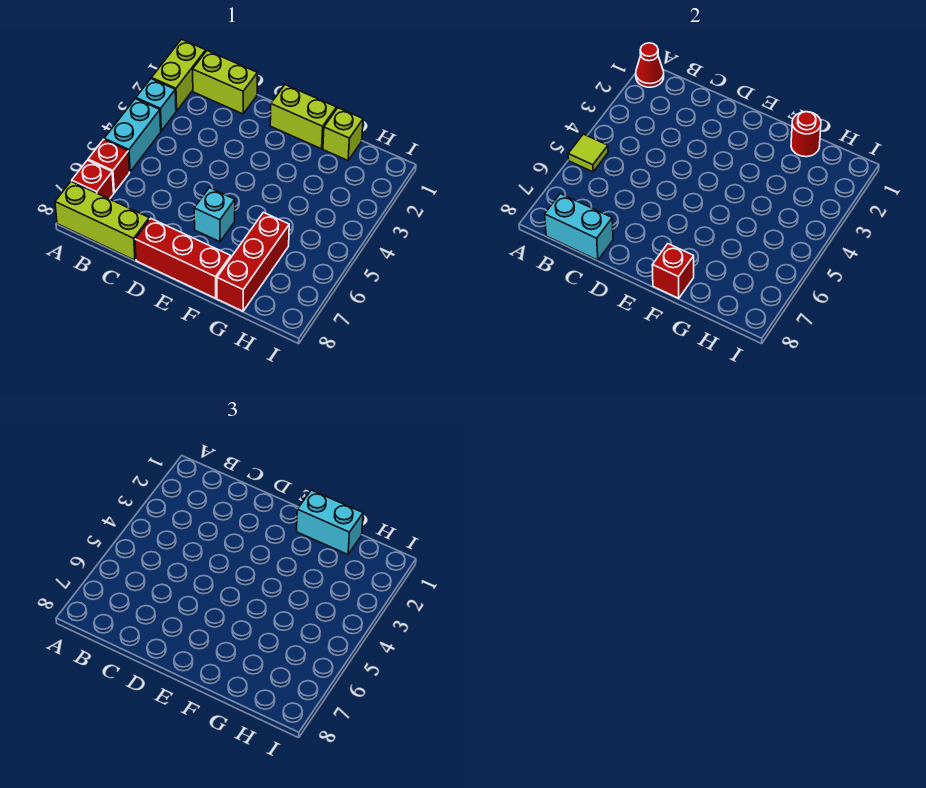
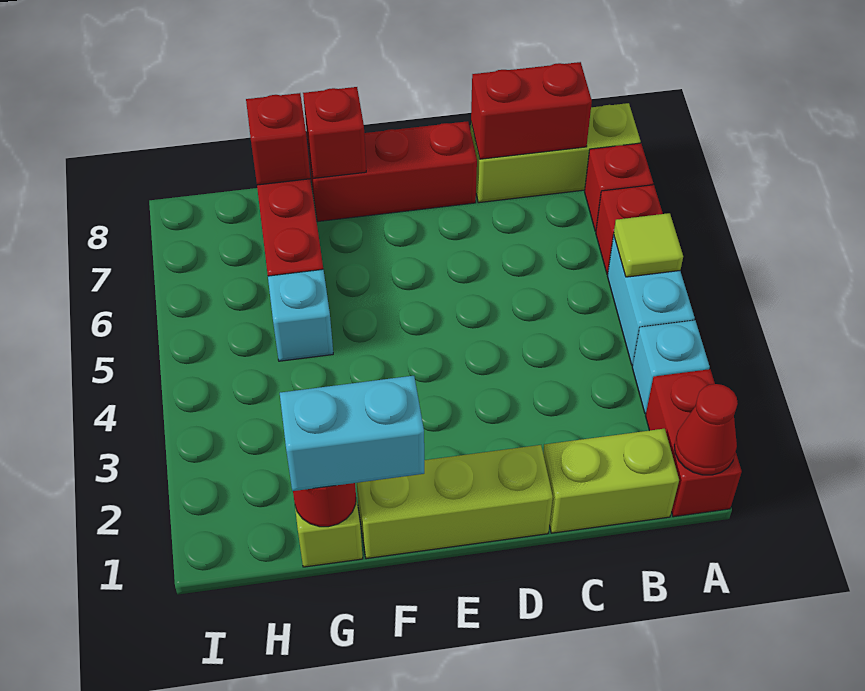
lime brick A1:A2 level 1 -> red brick A1:A2 level 1
cyan brick B8:C8 level 2 -> red brick B8:C8 level 2
lime brick E1:F1 level 1 -> lime brick D1:F1 level 1
cyan brick E6 level 1 -> cyan brick G5 level 1
none -> red brick G8 level 2

